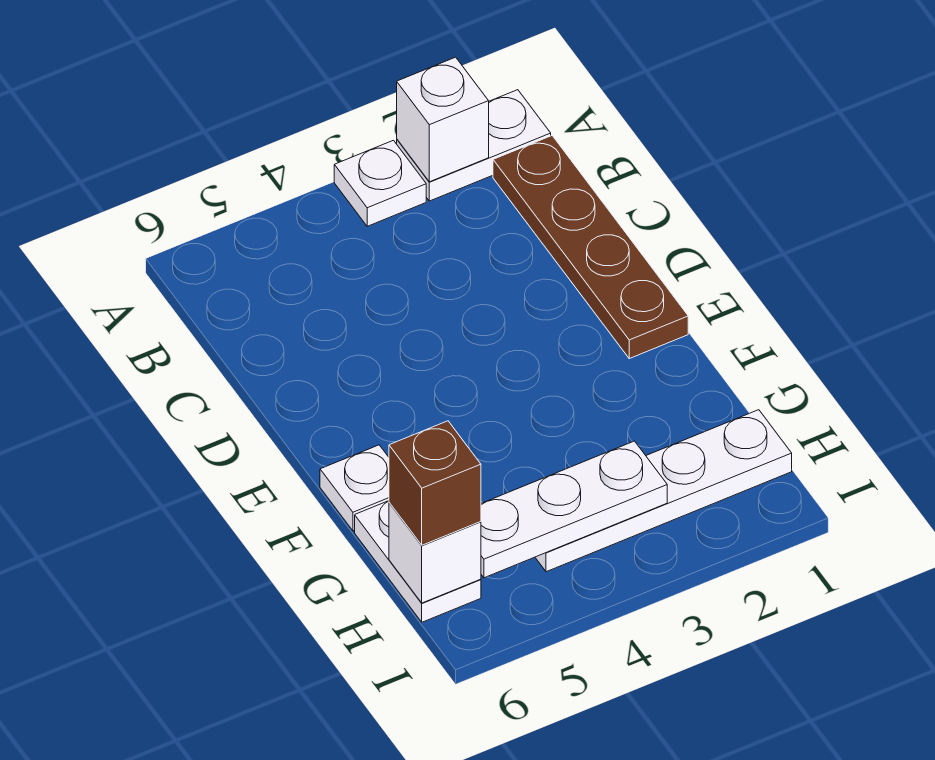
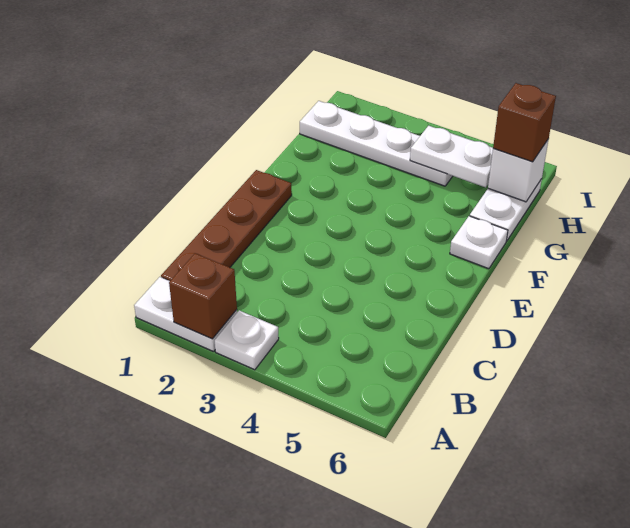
white brick A2 level 2 -> brown brick A2 level 2
white plate H3:H5 level 2 -> white plate H4:H5 level 2

